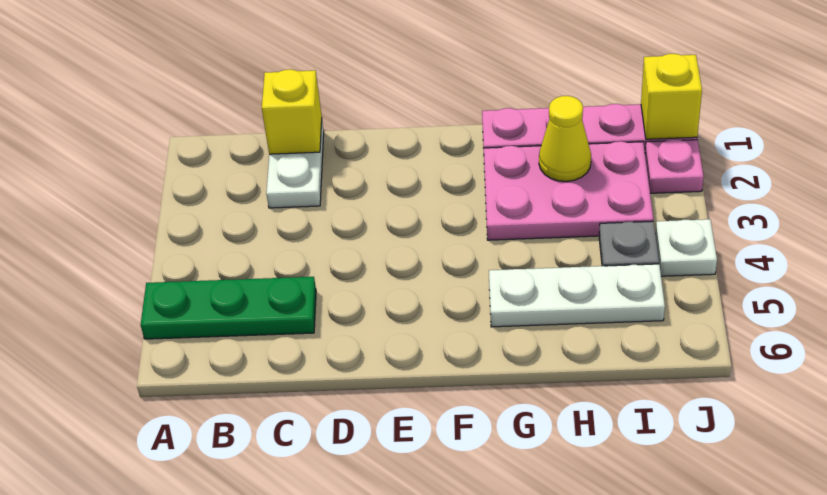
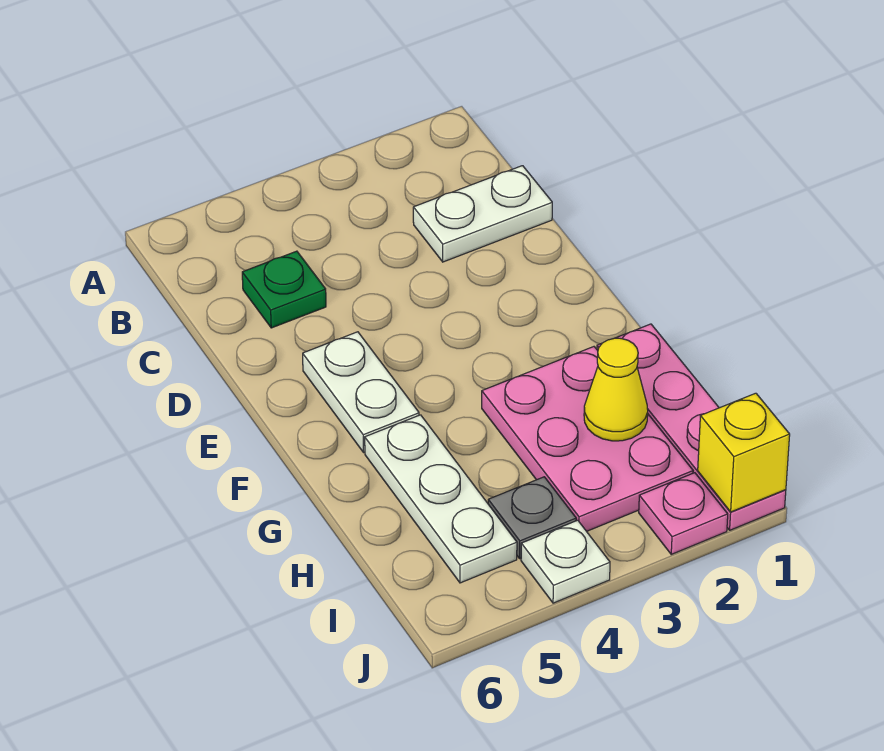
green plate A5:C5 level 1 -> green plate C5 level 1
yellow brick C1 level 2 -> none
none -> white plate E5:F5 level 1

